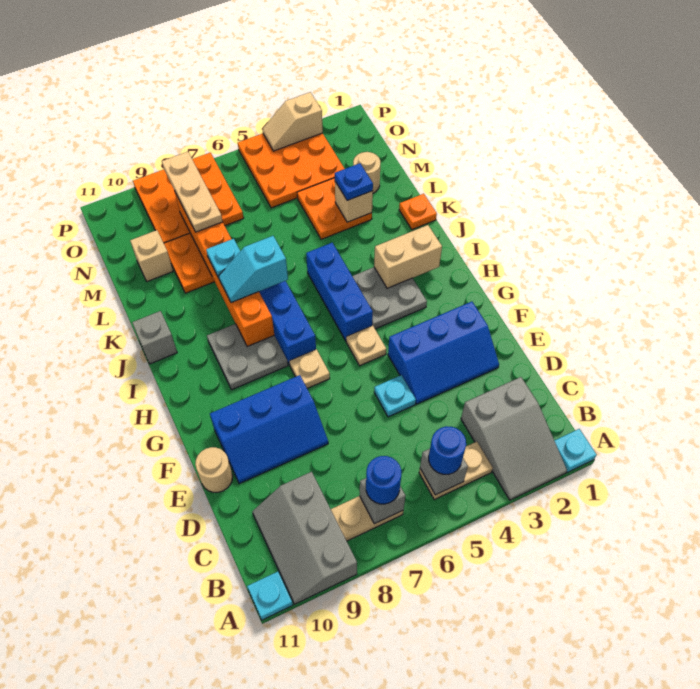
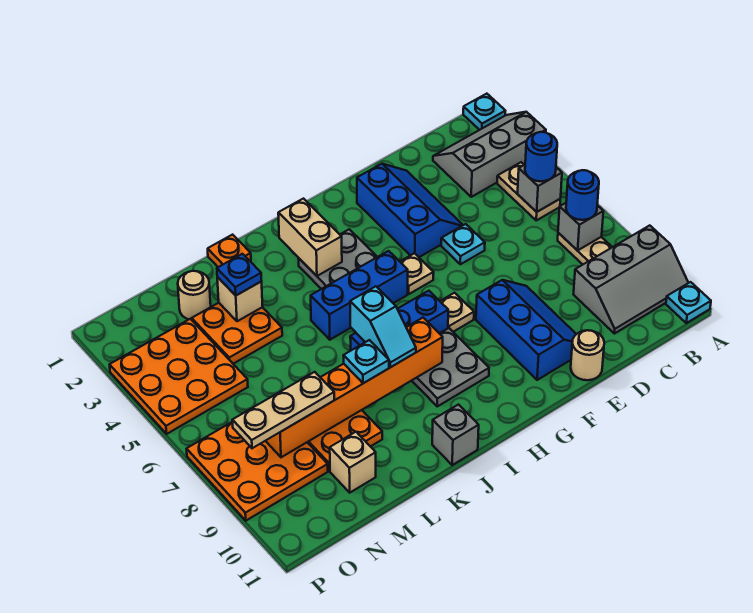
grey slope A2:C3 level 1 top C -> grey slope A2:C3 level 1 top 3
tan slope P3:P4 level 2 top 3 -> none

